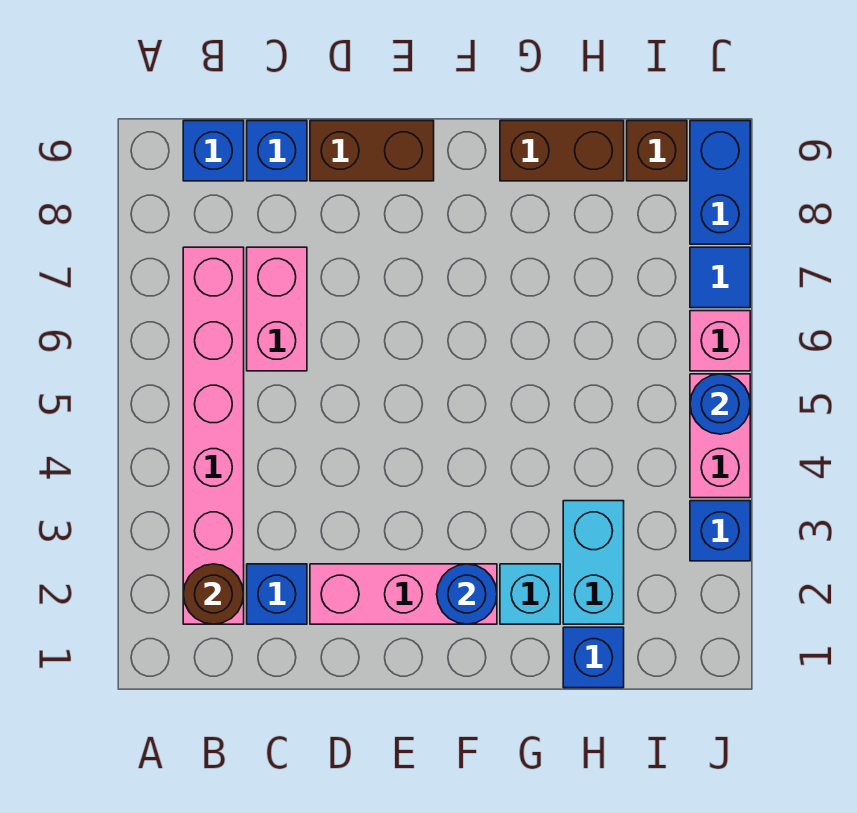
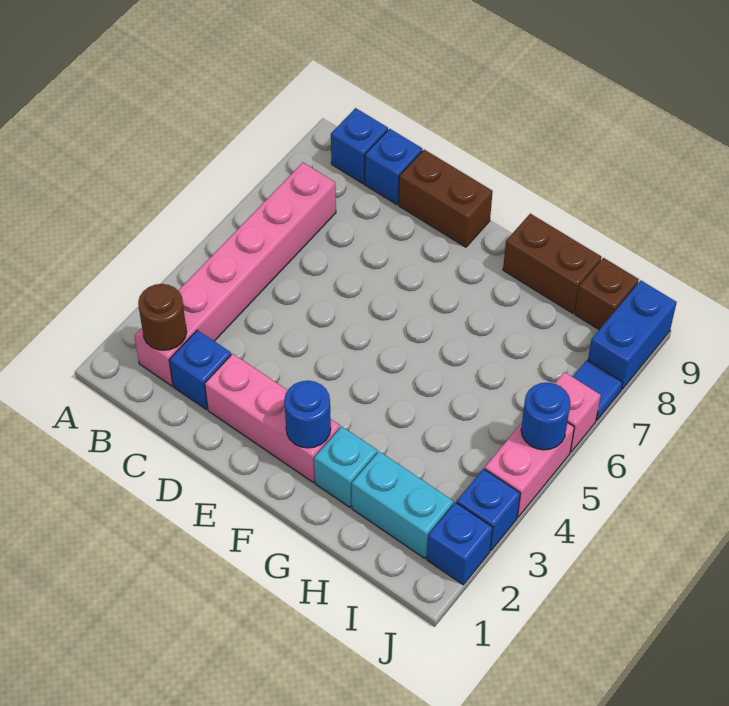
pink brick C6:C7 level 1 -> none
blue brick H1 level 1 -> blue brick J2 level 1
cyan brick H2:H3 level 1 -> cyan brick H2:I2 level 1

